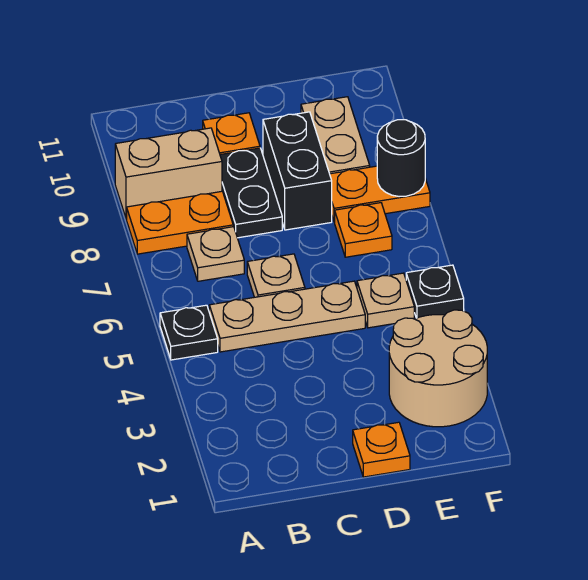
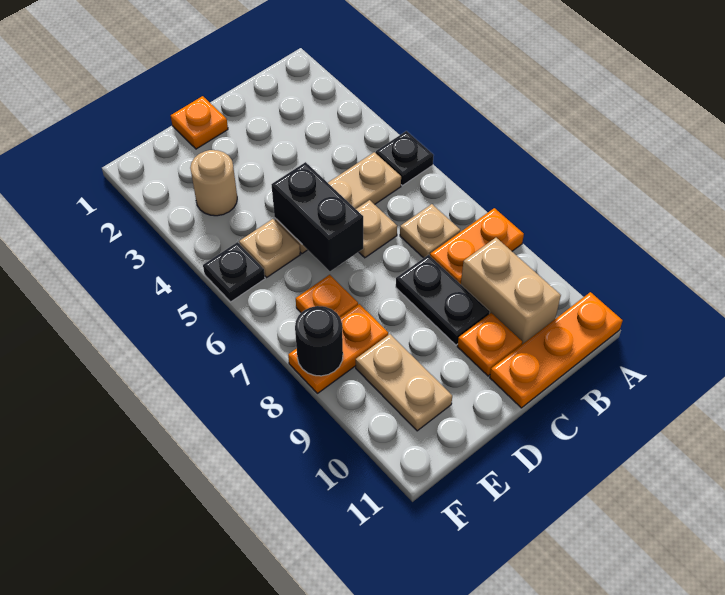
tan brick A9:B9 level 1 -> tan brick B9:B10 level 1
none -> orange plate A11:C11 level 1
black brick D8:D9 level 1 -> black brick D5:D6 level 2
tan round brick E2:F3 level 1 -> tan round brick E3 level 1

